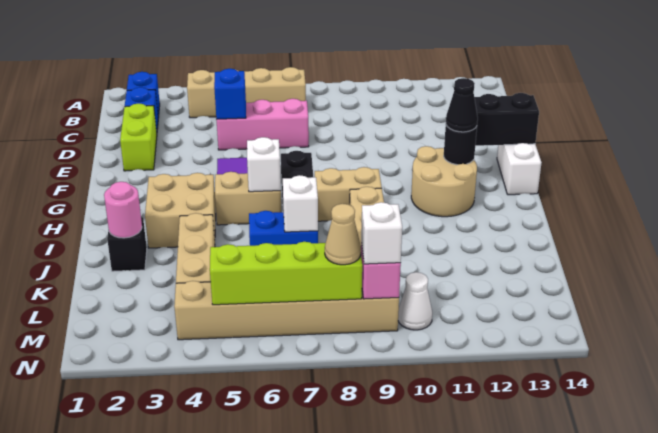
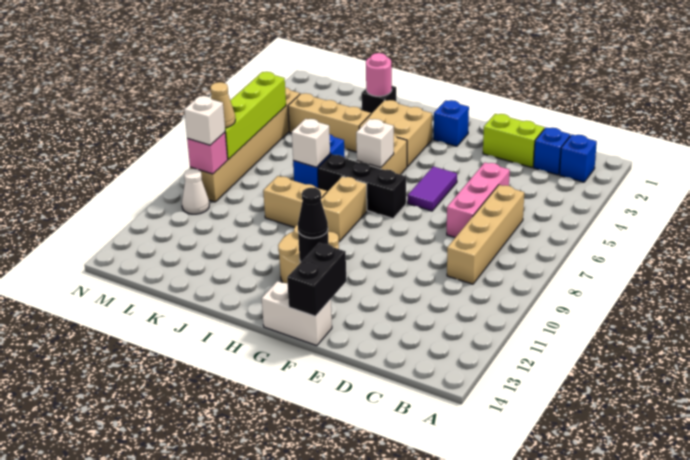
tan brick B4:B7 level 1 -> tan brick C6:C9 level 1
blue brick D5 level 2 -> blue brick G2 level 1

